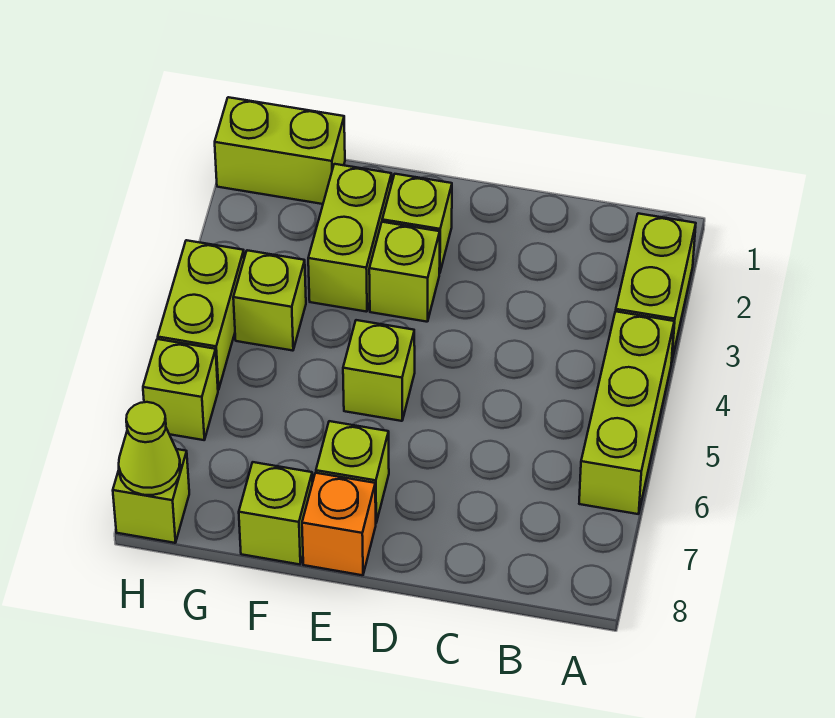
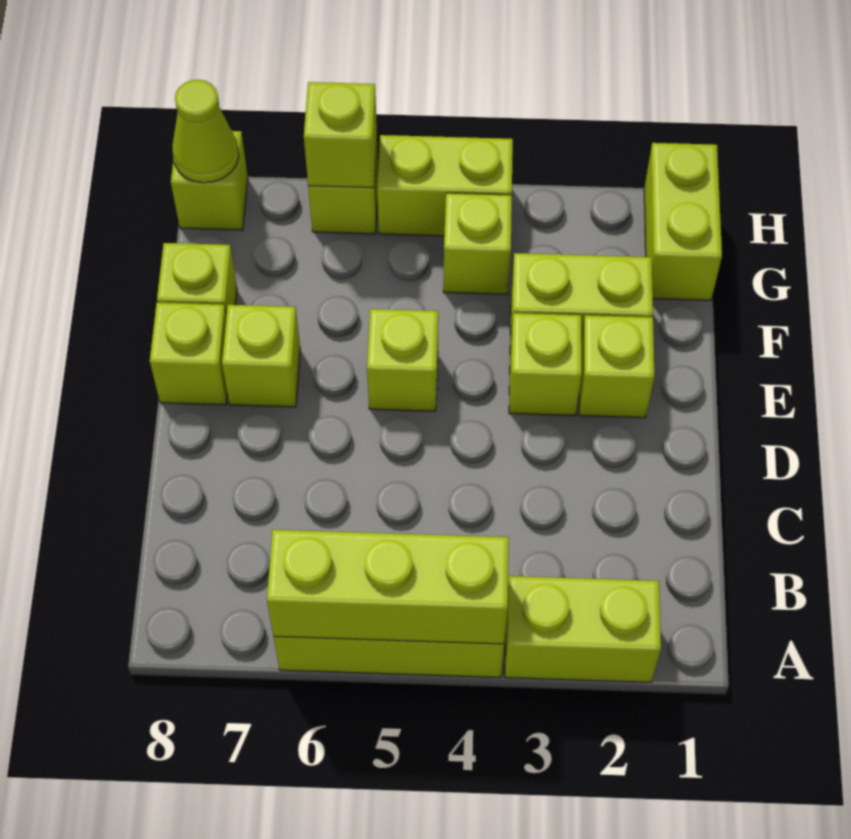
none -> lime brick A4:A6 level 2
orange brick E8 level 1 -> lime brick E8 level 1
none -> lime brick H6 level 2

